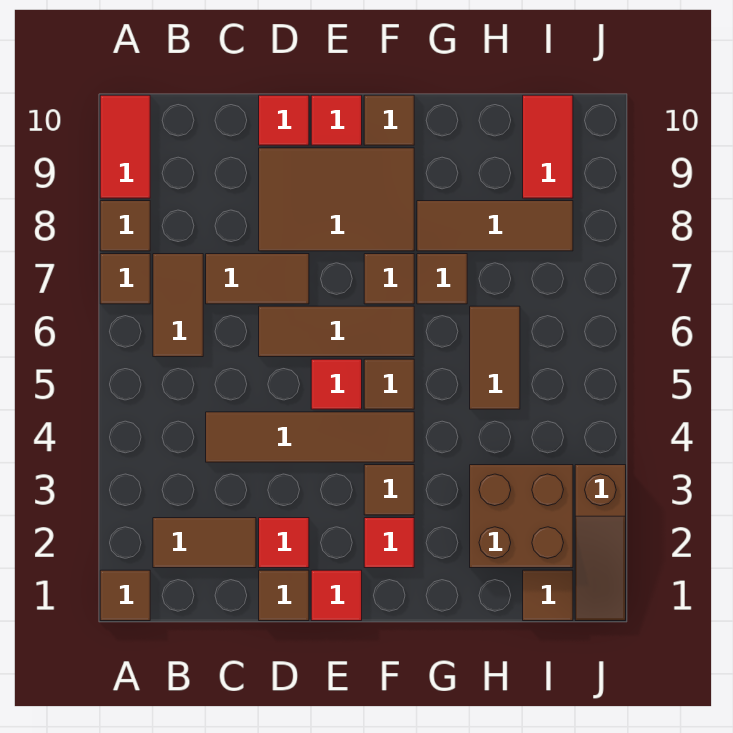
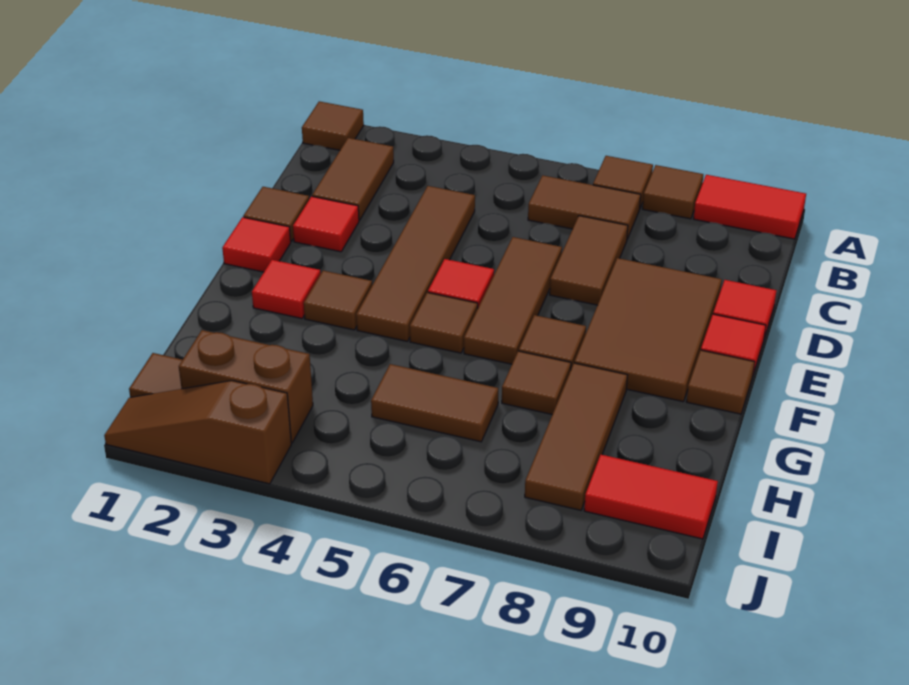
brown brick H2:I3 level 1 -> brown brick I2:I3 level 1

